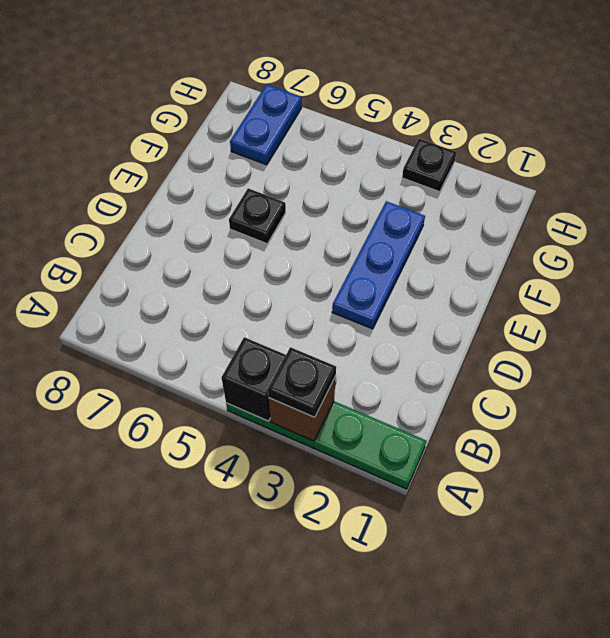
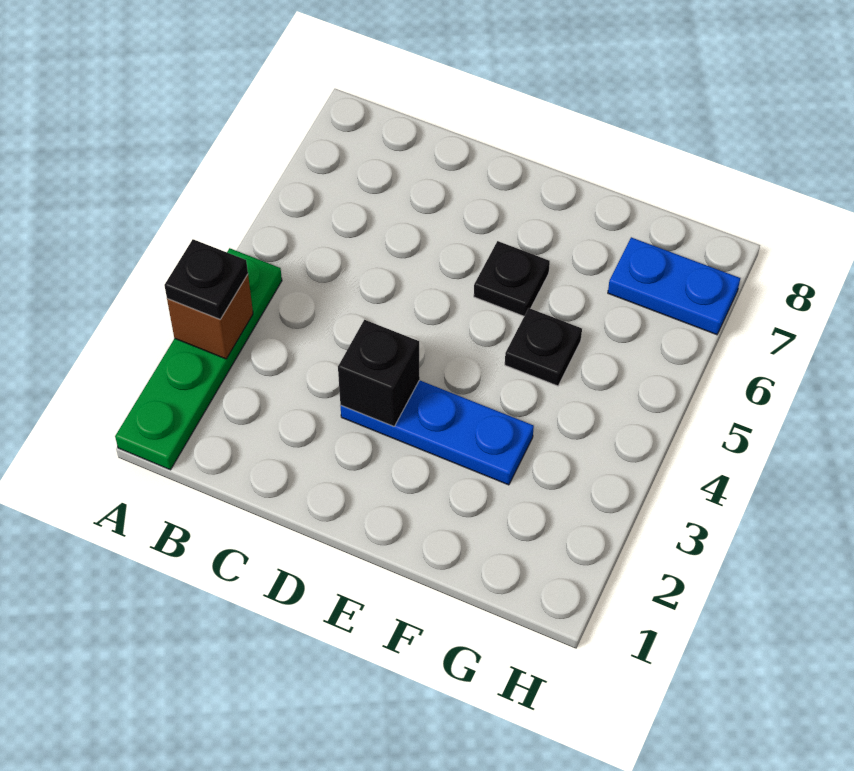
black brick A4 level 2 -> black brick D3 level 2
black plate H3 level 1 -> black plate F5 level 1

